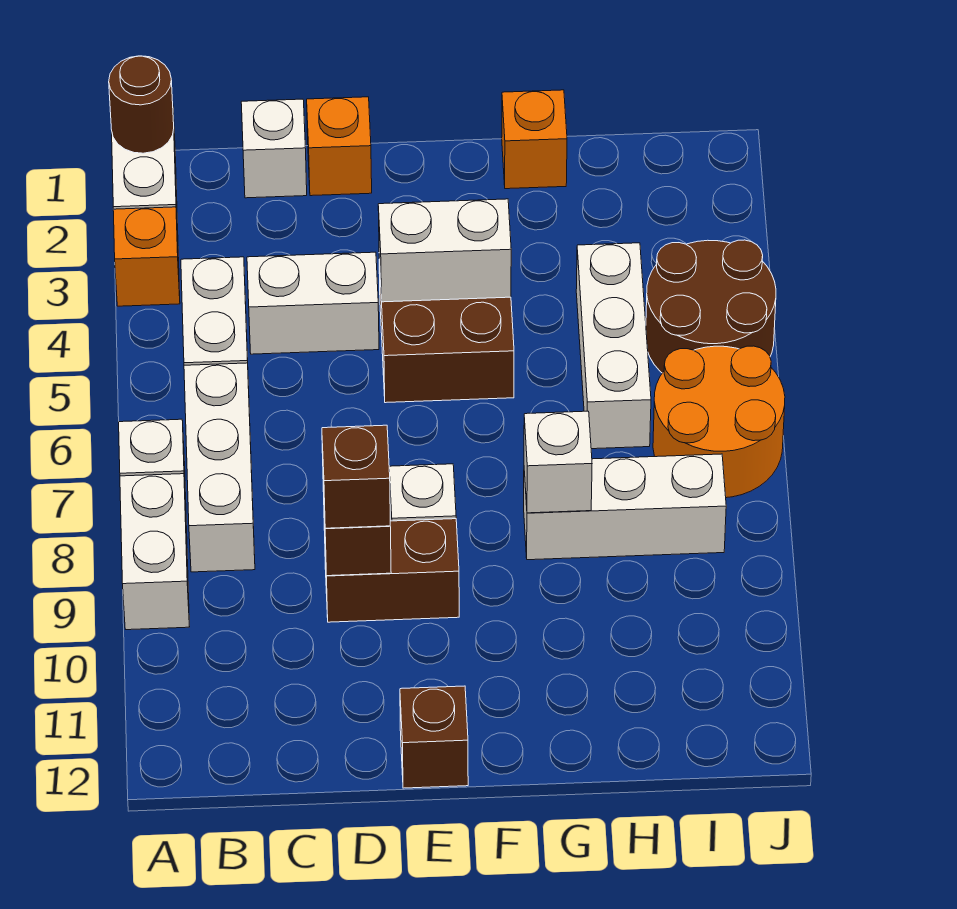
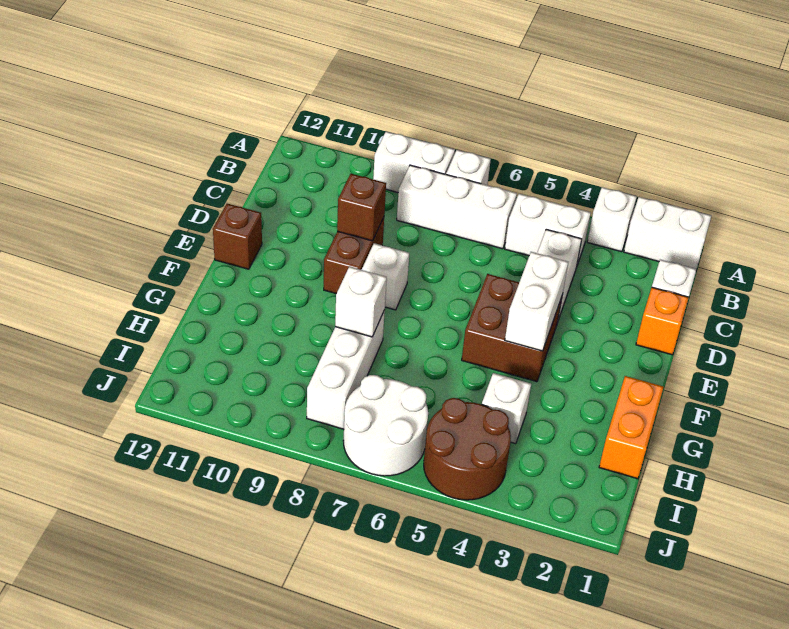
brown round brick A1 level 2 -> none
orange brick A3 level 1 -> white brick A3 level 1
brown brick D9 level 3 -> none
orange brick G1 level 1 -> orange brick G1:H1 level 1
white brick H4:H6 level 1 -> white brick H4 level 1
orange round brick I6:J7 level 1 -> white round brick I6:J7 level 1

